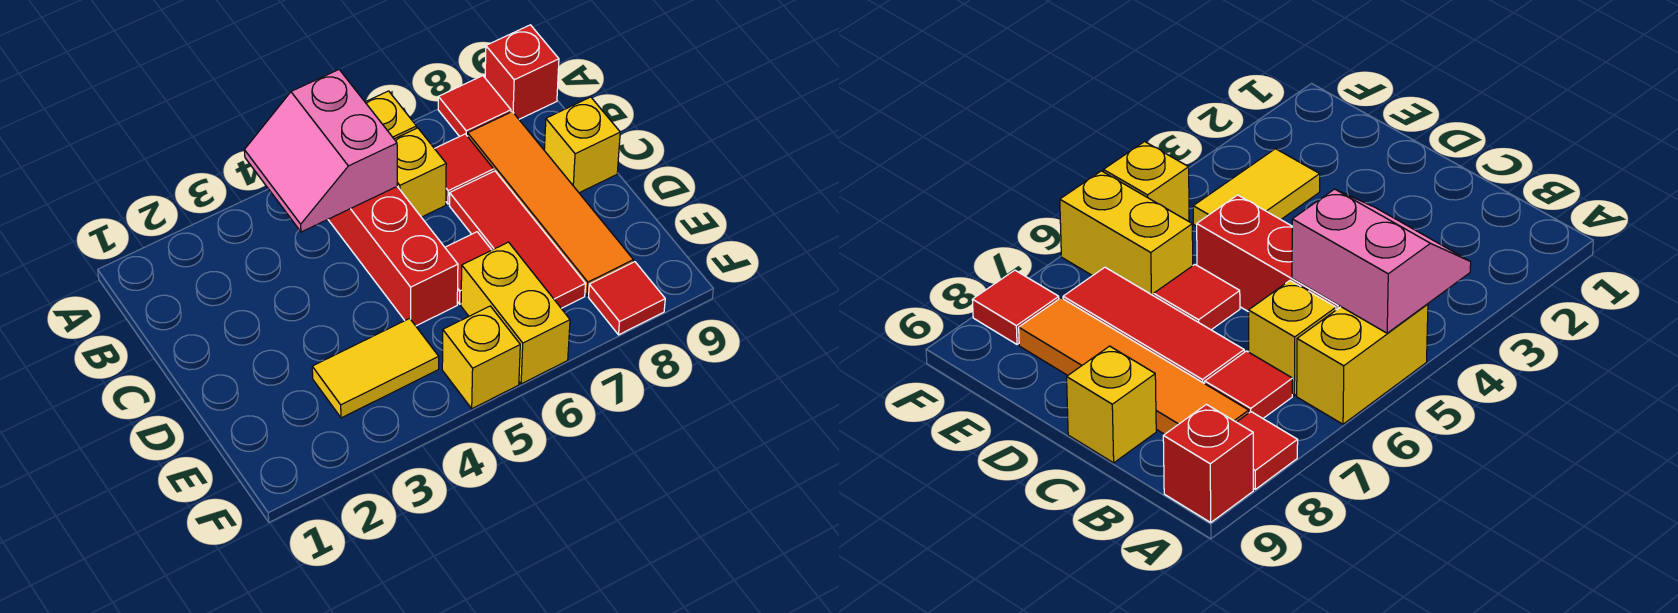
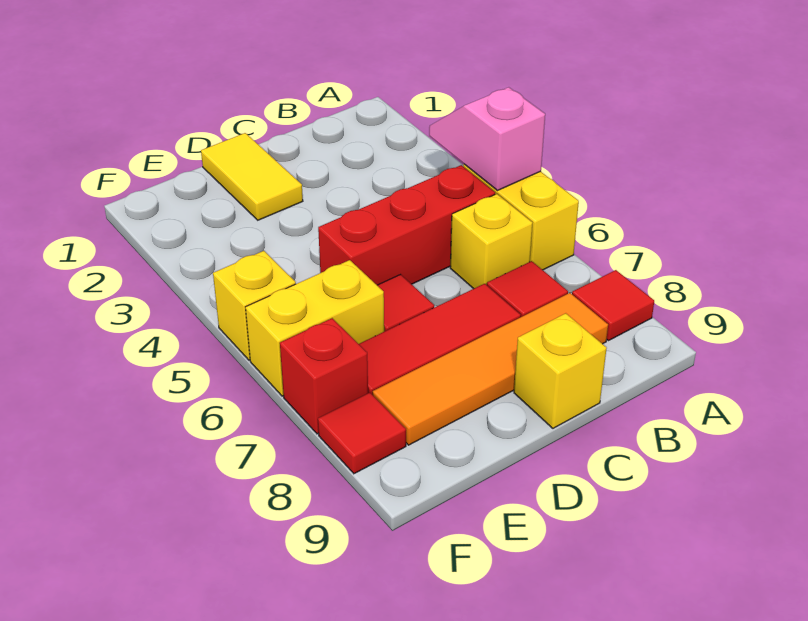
pink slope A4:B5 level 2 top 5 -> pink slope A4:A5 level 2 top 5
red brick A9 level 1 -> red brick F7 level 1
yellow tile E3:E4 level 1 -> yellow tile D1:D2 level 1

